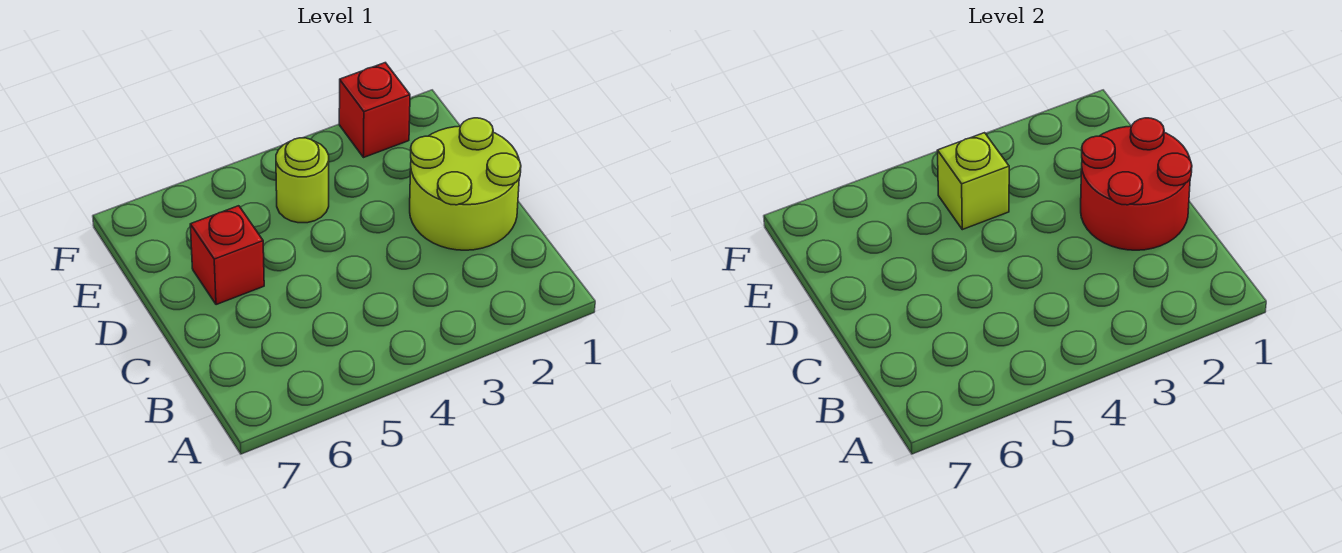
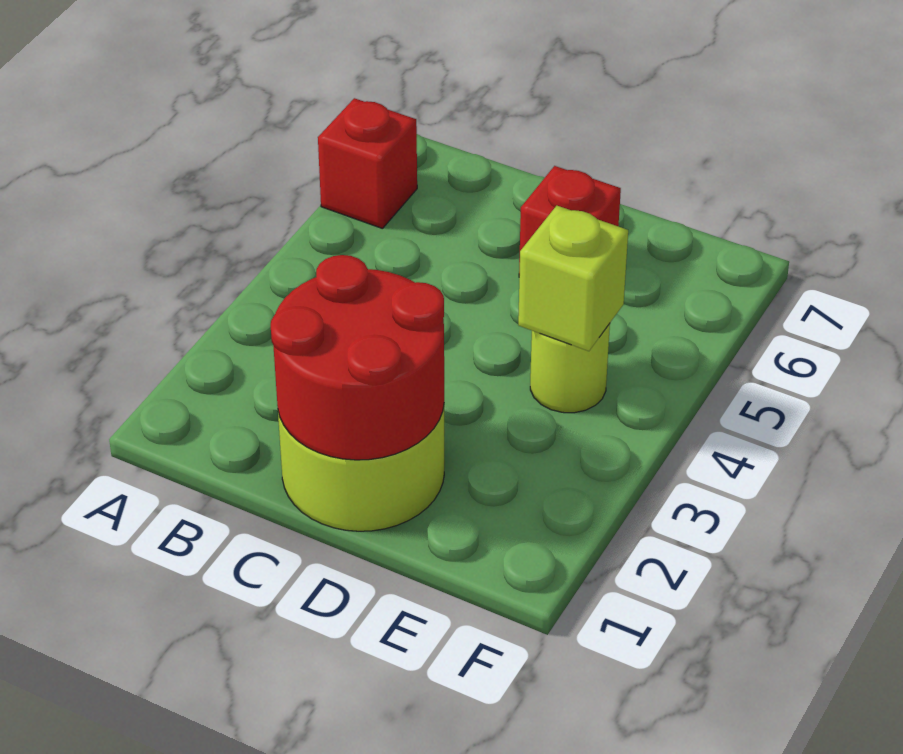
red brick F2 level 1 -> red brick A6 level 1

